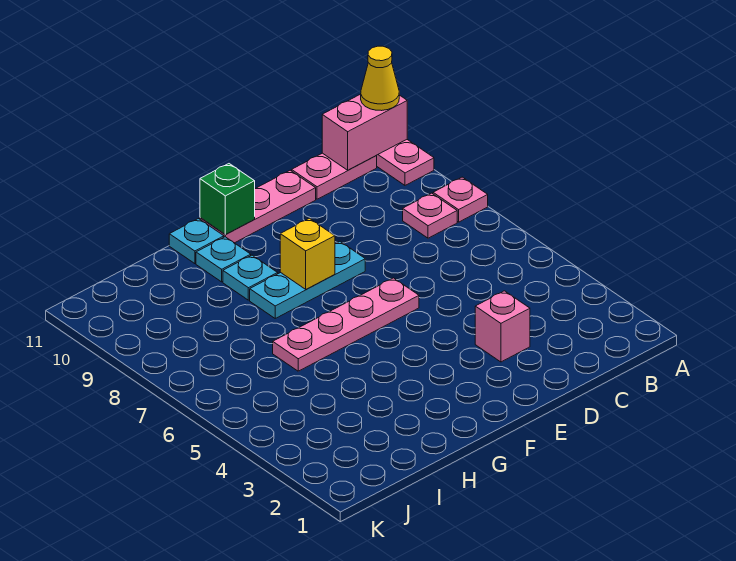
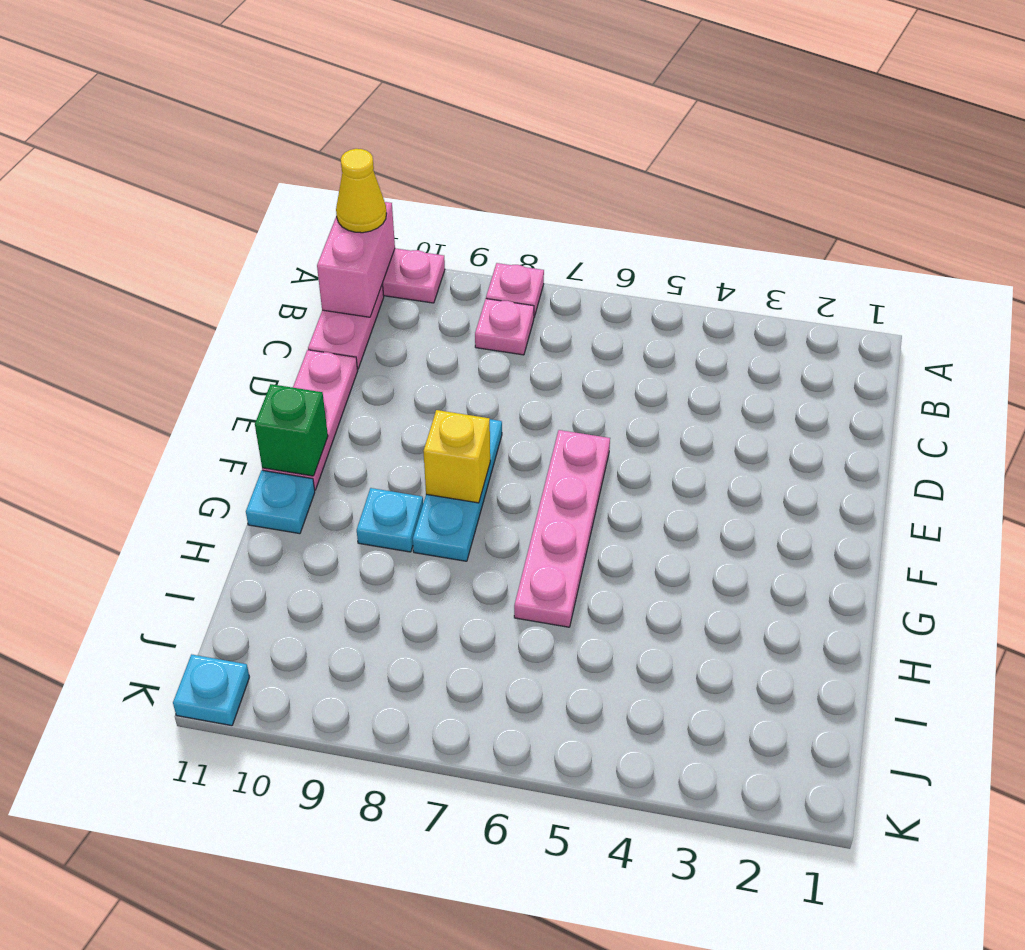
pink brick D3 level 1 -> none
cyan plate G10 level 1 -> cyan plate K11 level 1

